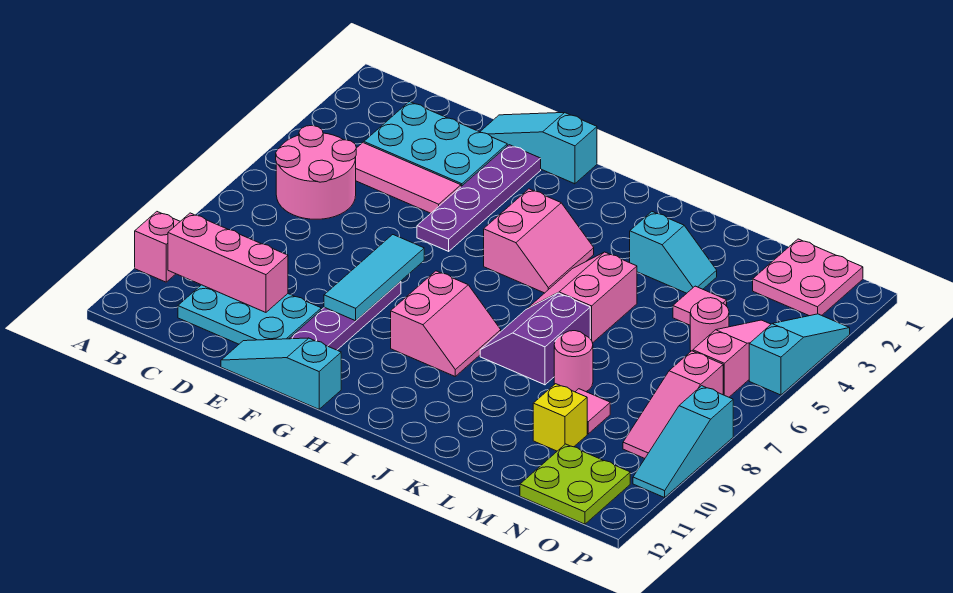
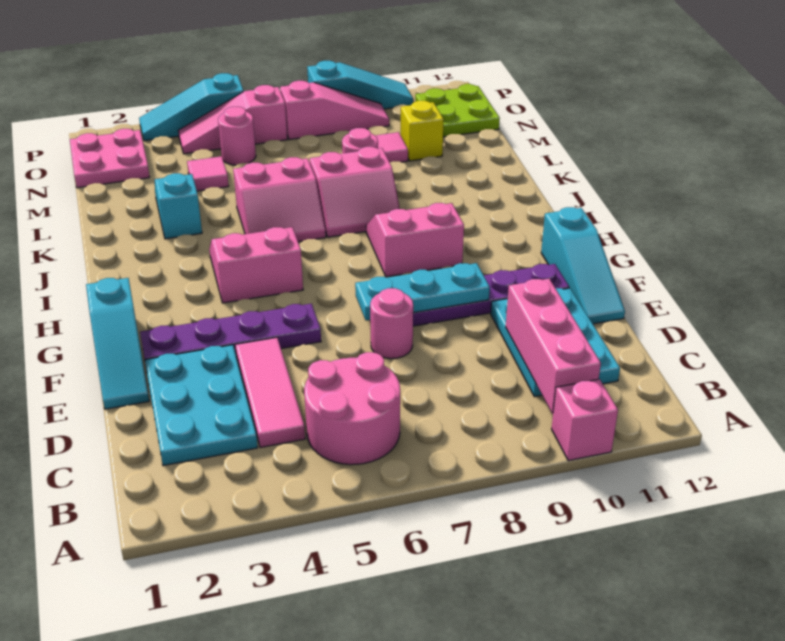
none -> pink round brick E7 level 1
cyan tile F7:F9 level 2 -> cyan plate F7:F9 level 2
purple slope J7:K8 level 1 top K -> pink slope J7:K8 level 1 top K

